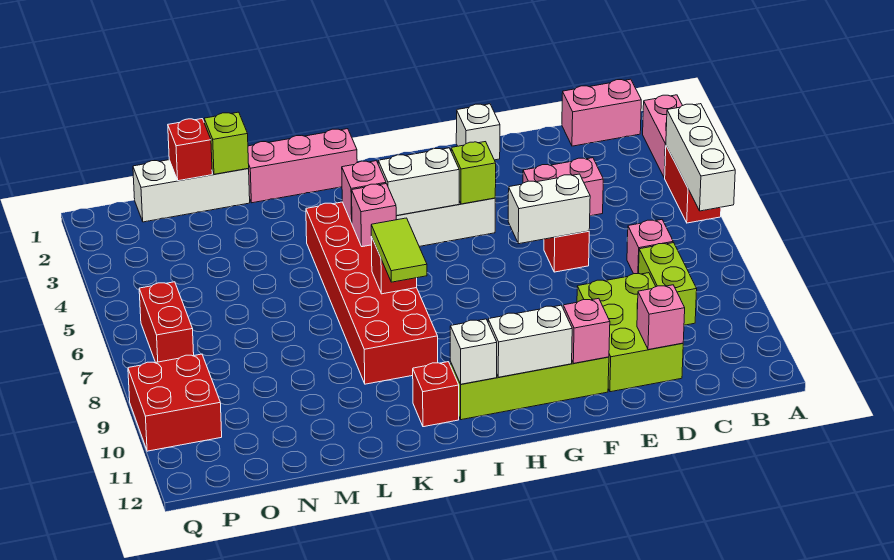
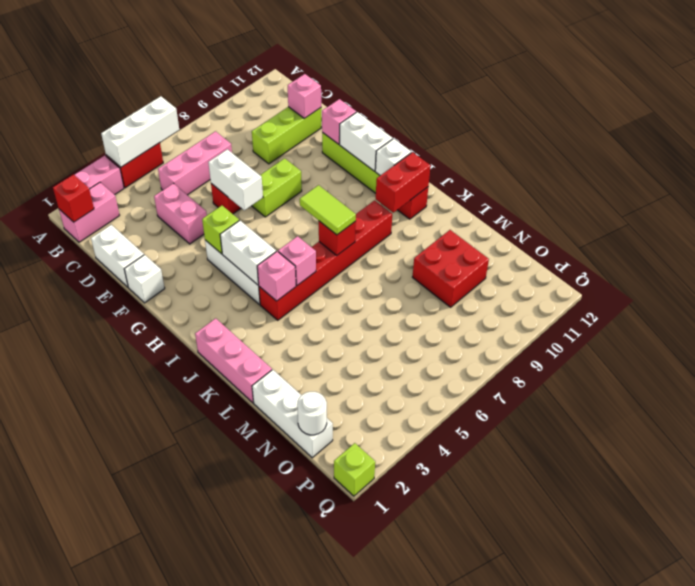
pink brick B1:C1 level 1 -> pink brick B1:B2 level 1
pink brick C7 level 1 -> pink brick C5:C7 level 1
lime brick C8:C9 level 1 -> lime brick F7:F8 level 1
none -> white brick D1:E1 level 1
lime brick D9:E11 level 1 -> lime brick D9:D11 level 1
red brick J4:K9 level 1 -> red brick J4:J9 level 1
lime tile J7:J8 level 3 -> lime tile I7:J7 level 3
lime brick M1 level 2 -> lime brick Q1 level 1
red brick N1 level 2 -> red brick B1 level 2
none -> white round brick O1 level 2
red brick P6:P7 level 1 -> red brick J10:J11 level 2
red brick P9:Q10 level 1 -> red brick M9:N10 level 1

